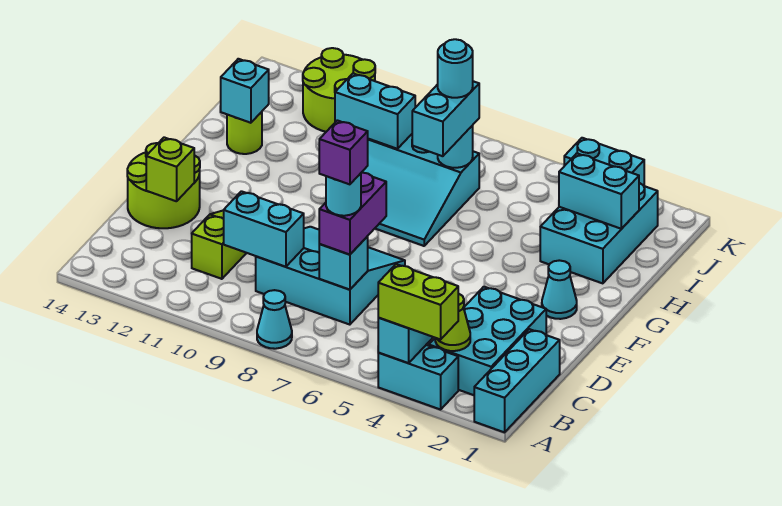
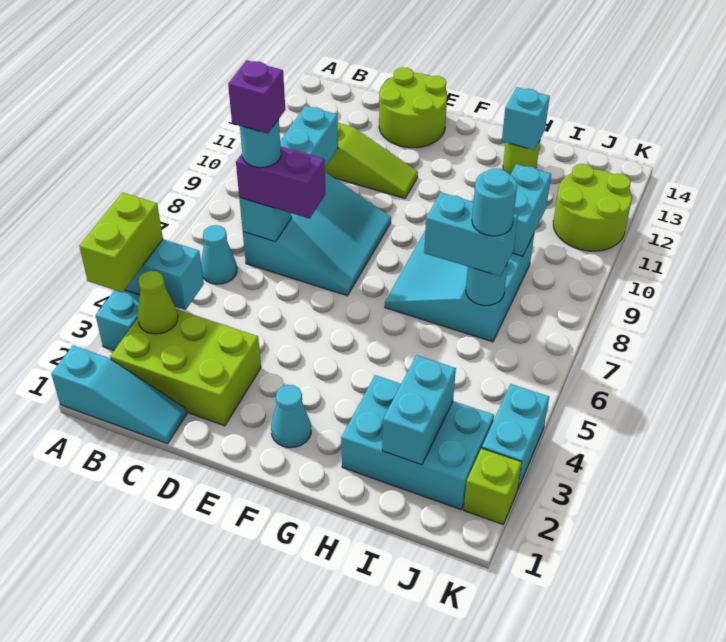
cyan brick A1:C1 level 1 -> cyan slope A1:C1 level 1 top A
cyan cone A8 level 1 -> cyan cone B6 level 1
cyan brick B2:D3 level 1 -> lime brick B2:D3 level 1
lime brick D13 level 2 -> lime brick K2 level 1

